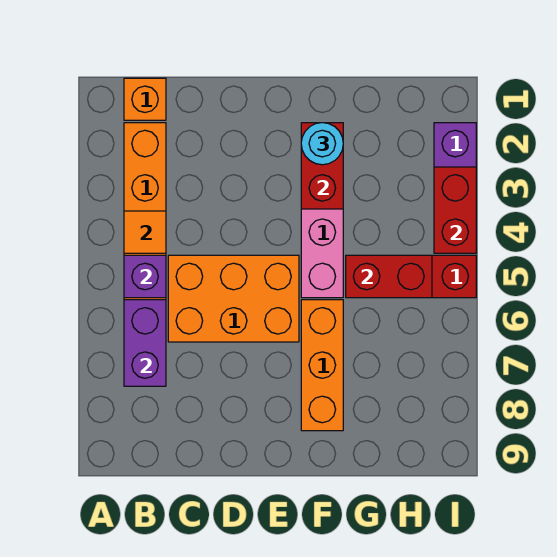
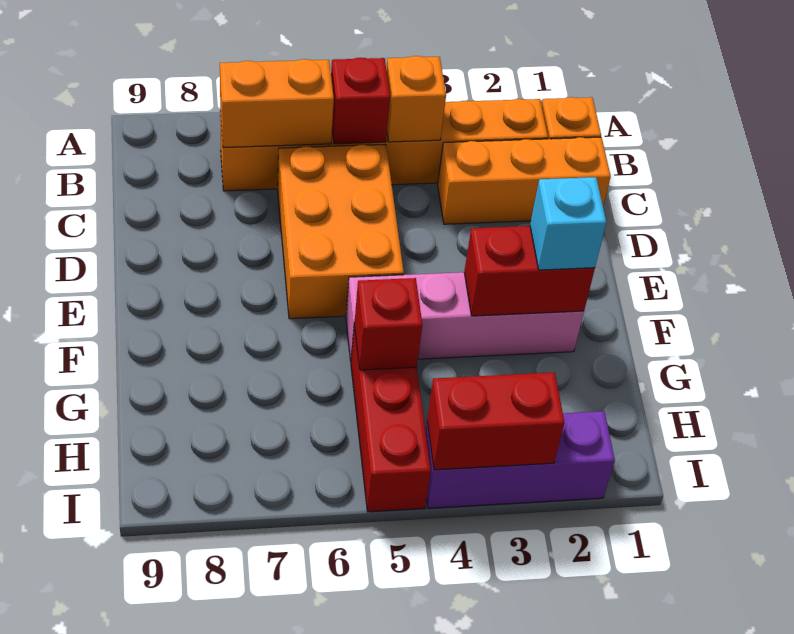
orange tile B4 level 2 -> orange brick B4 level 2
purple brick B5 level 2 -> red brick B5 level 2
purple brick B6:B7 level 2 -> orange brick B6:B7 level 2
cyan round brick F2 level 3 -> cyan brick F2 level 3
orange brick F6:F8 level 1 -> orange brick C1:C3 level 1
red brick G5:H5 level 2 -> red brick G5 level 2

